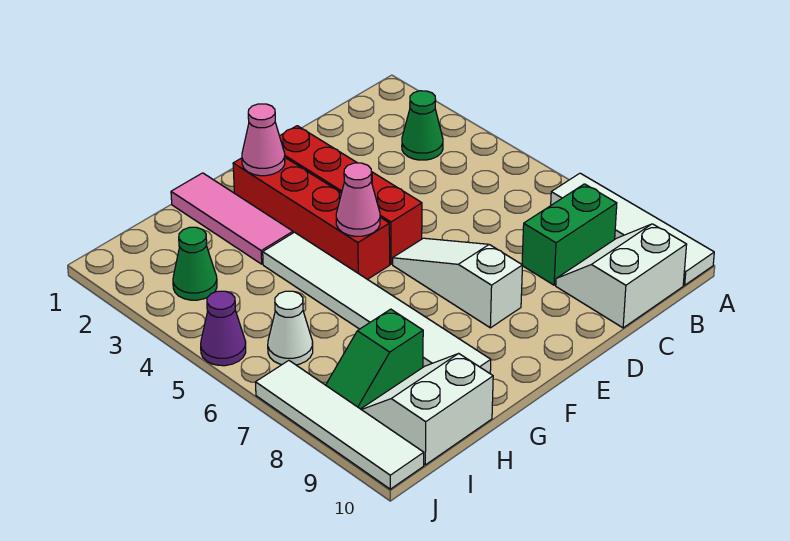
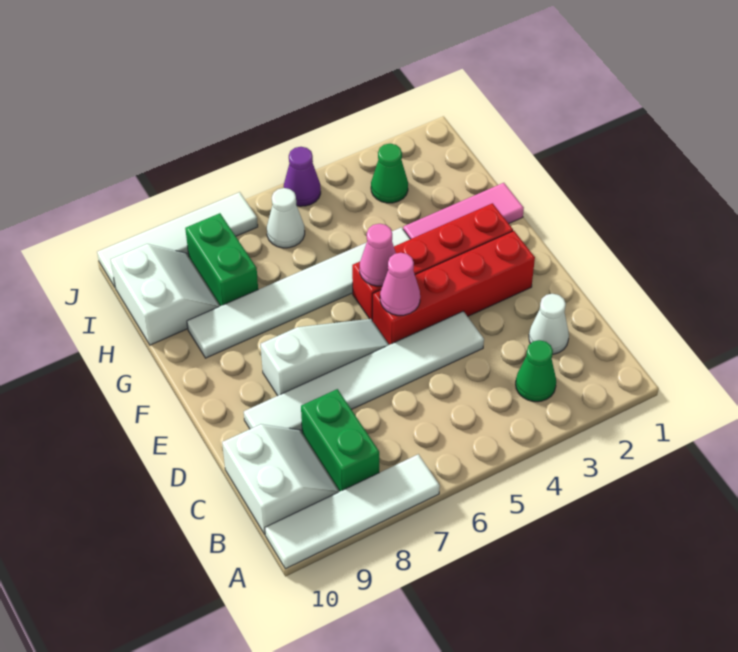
none -> white cone C2 level 1
none -> white tile D4:D9 level 1
pink cone F2 level 2 -> pink cone E5 level 2
green slope H8:I8 level 1 top H -> green brick H8:I8 level 1

